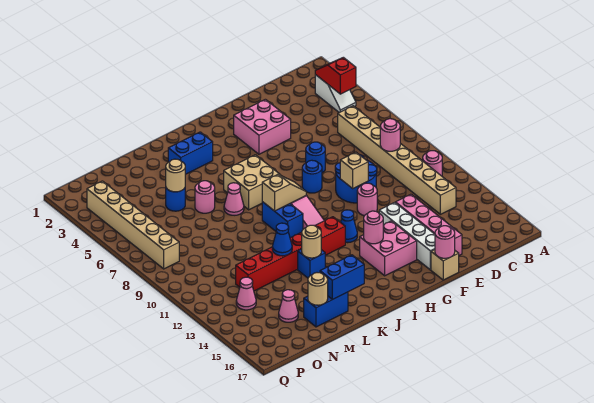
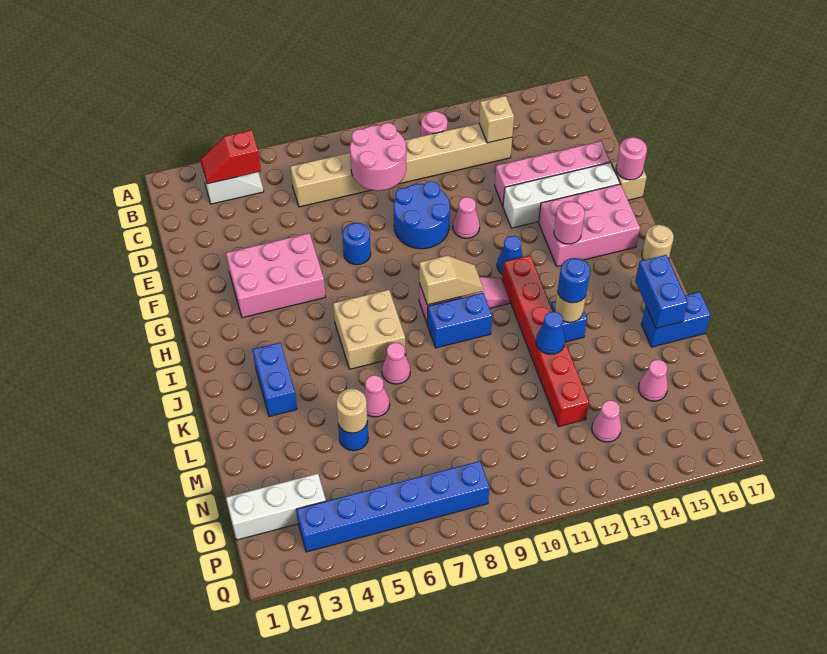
pink round brick C9 level 2 -> pink round brick C8:D9 level 2
pink brick F3:G4 level 1 -> pink brick F3:G5 level 1
tan brick F10 level 2 -> tan brick C13 level 2
pink round brick F11 level 1 -> pink cone F11 level 1
blue round brick G8 level 1 -> blue round brick K13 level 3
pink brick G14:H15 level 1 -> pink brick G14:H16 level 1
tan slope I9:J9 level 2 top J -> tan slope I9:I10 level 2 top 9
pink round brick L6 level 1 -> pink cone L6 level 1
blue brick L16:M16 level 1 -> blue brick L16:L17 level 1
tan round brick M16 level 2 -> tan round brick I17 level 1
none -> white brick O1:O3 level 1
tan brick P3:P8 level 1 -> blue brick P3:P8 level 1

